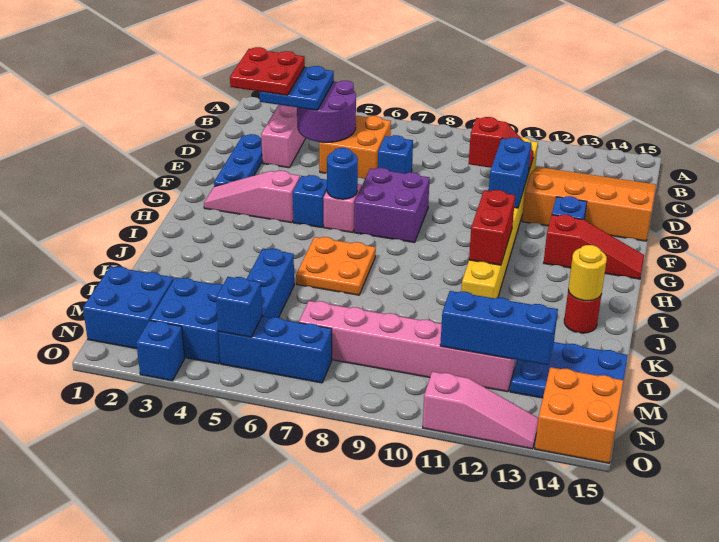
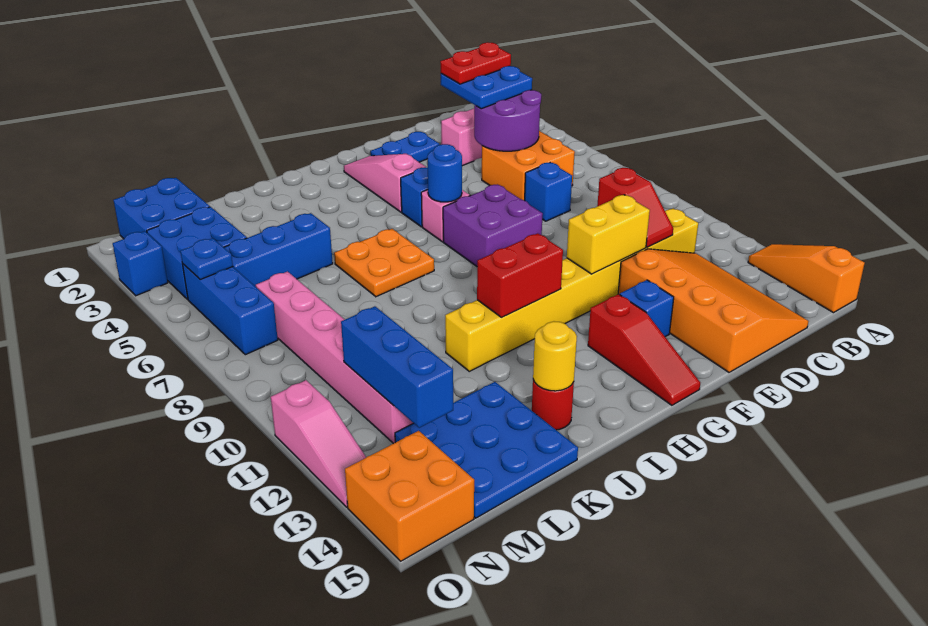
none -> orange slope A13:A15 level 1 top 15
red plate C2:D3 level 4 -> red plate C3:D3 level 4
blue plate D2:F2 level 1 -> blue plate E2:F2 level 1
blue brick E11:F11 level 2 -> yellow brick E11:F11 level 2
blue plate L13:M15 level 1 -> blue plate K13:M15 level 1
blue brick N5 level 2 -> blue plate N5 level 2

